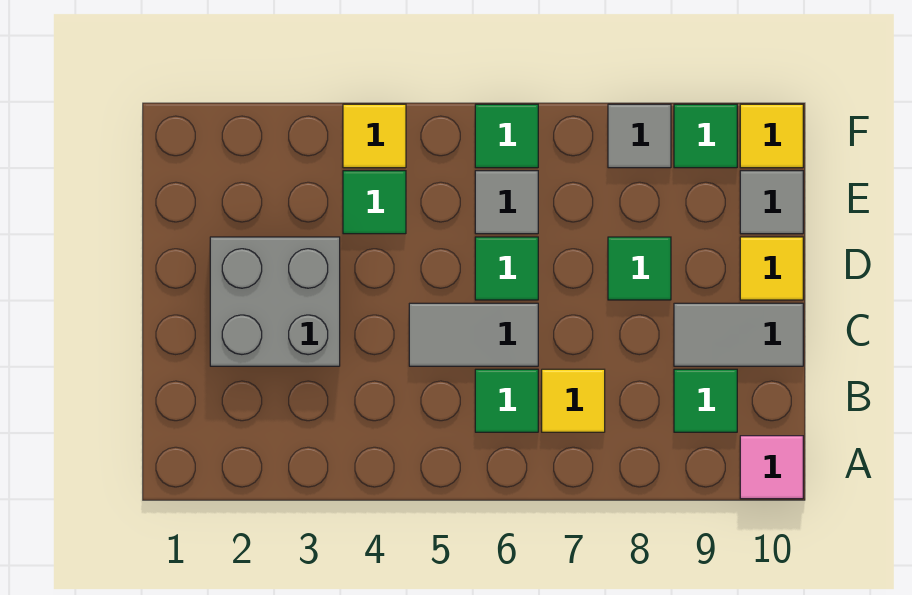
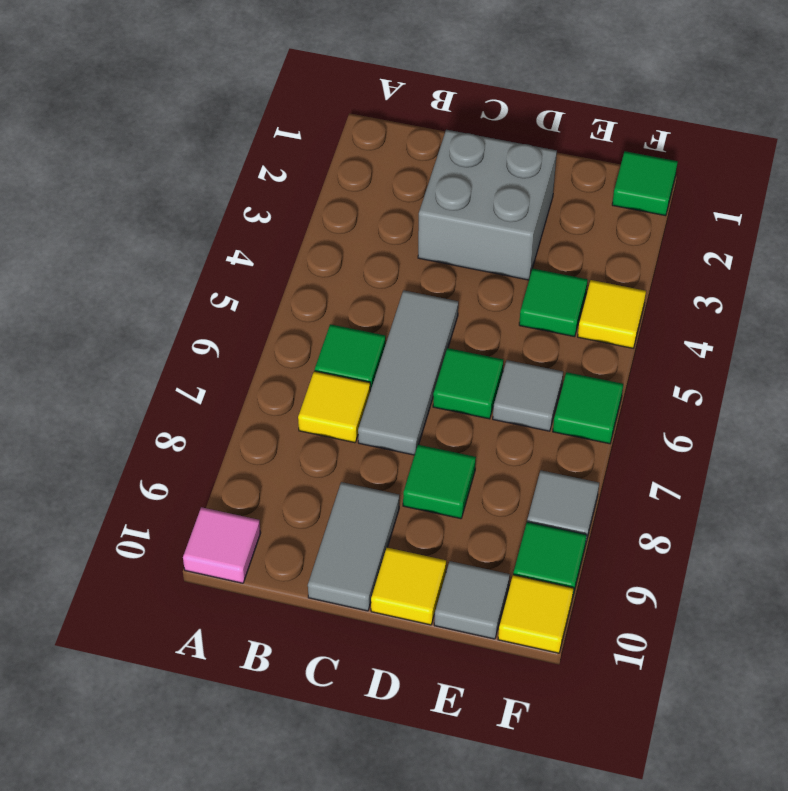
green tile B9 level 1 -> green tile F1 level 1
grey tile C5:C6 level 1 -> grey tile C5:C7 level 1

